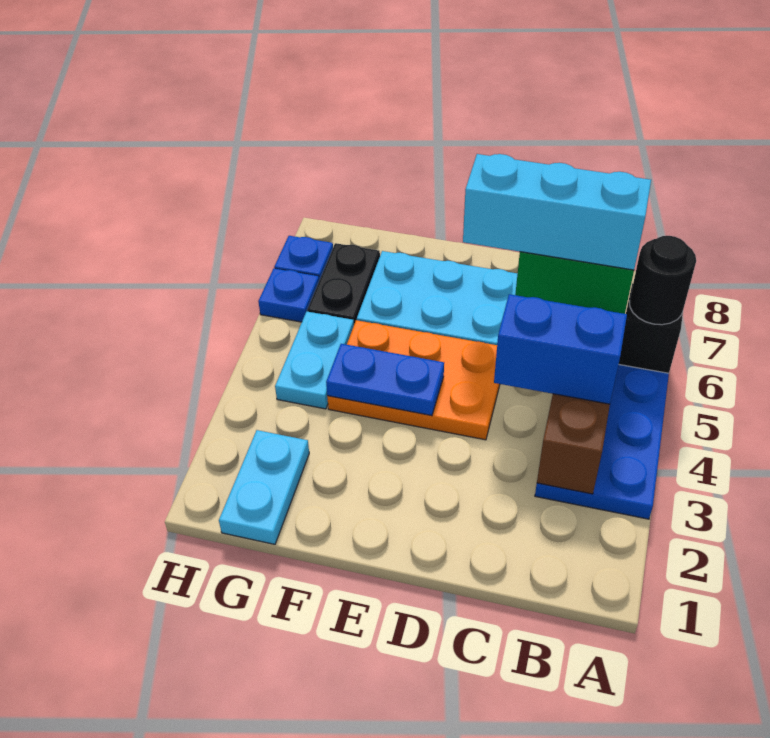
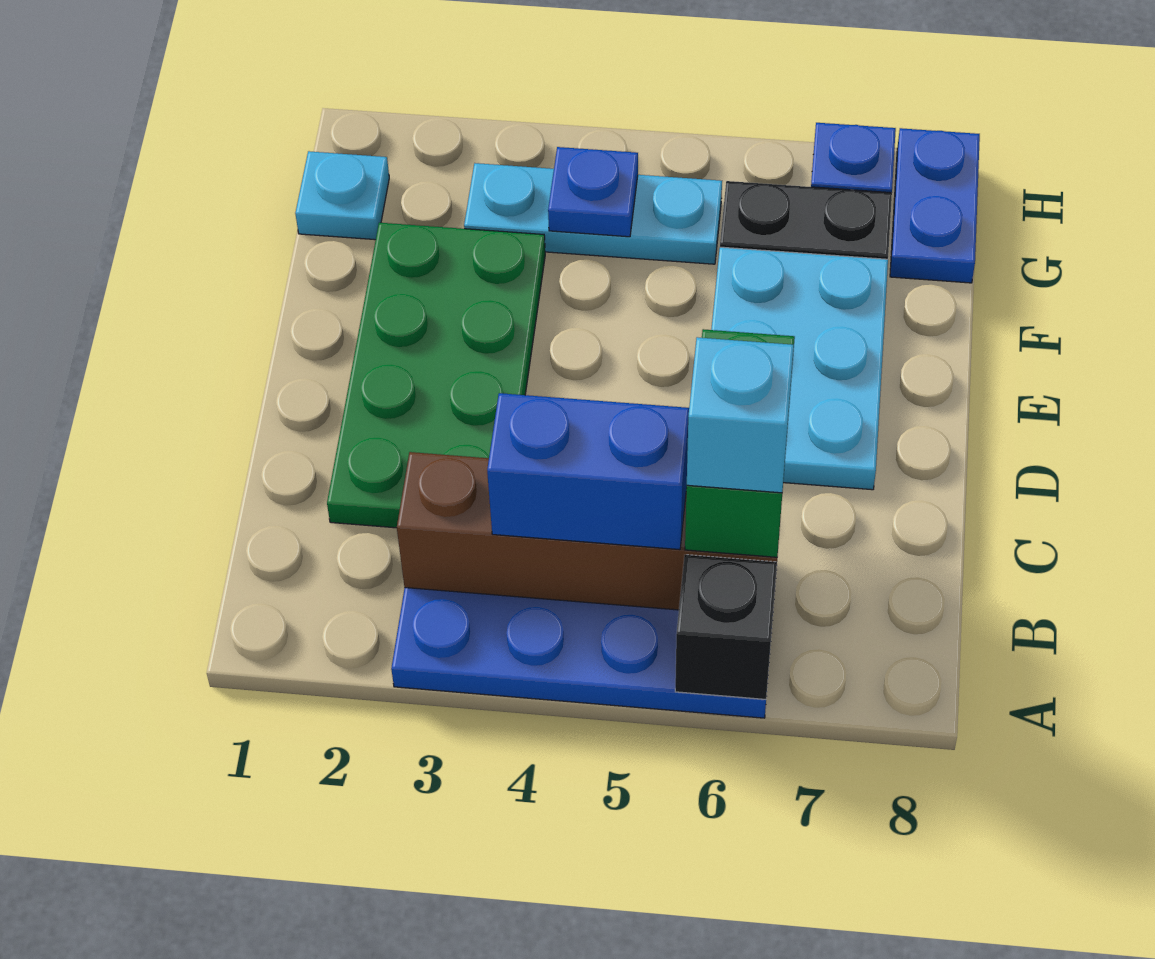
black round brick A6 level 3 -> none
blue brick B4:C4 level 3 -> blue brick B4:B5 level 3
cyan brick B6:D6 level 4 -> cyan brick B6 level 4
none -> green plate C2:F3 level 1
orange plate D4:F5 level 1 -> none
blue plate E4:F4 level 2 -> blue plate G8:H8 level 1
cyan plate G1:G2 level 1 -> cyan plate G1 level 1
cyan plate G4:G5 level 1 -> cyan plate G3:G5 level 1
blue plate H6 level 1 -> blue plate G4 level 2

